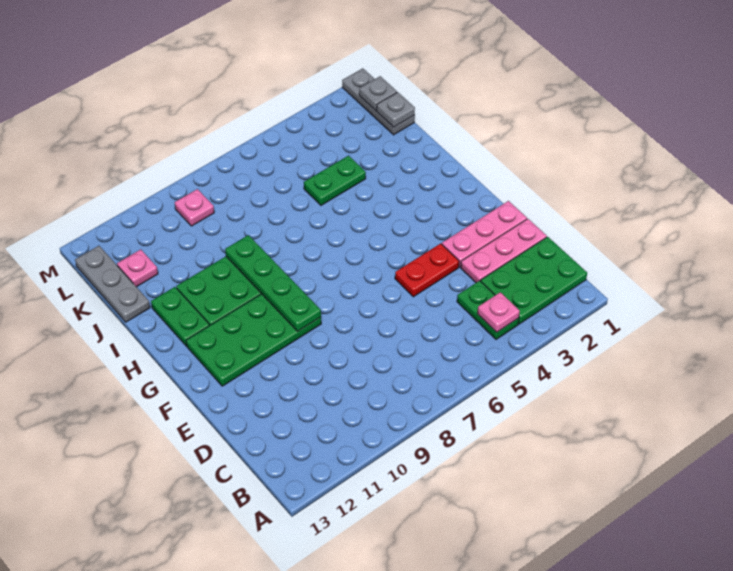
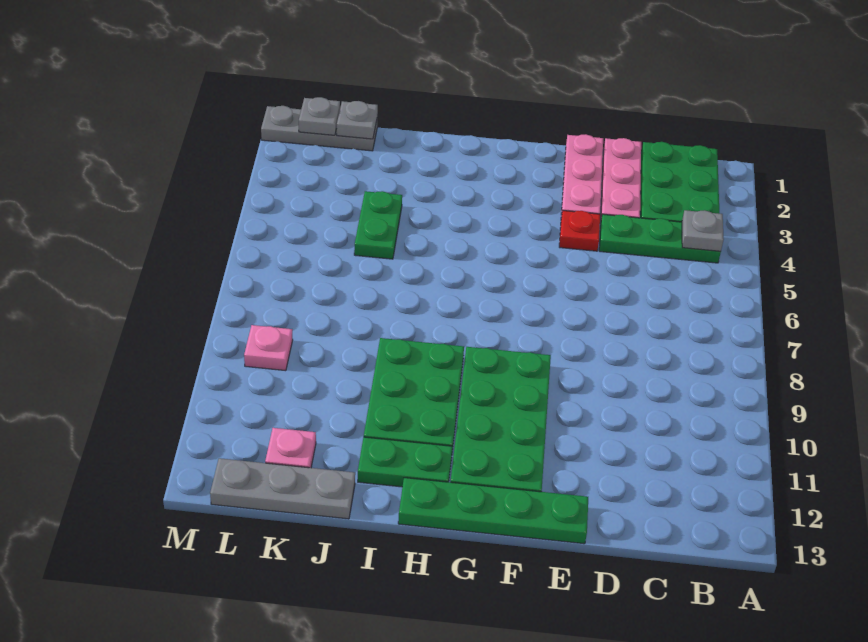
green plate B4:C4 level 1 -> green plate B4:D4 level 1
pink plate B4 level 2 -> grey plate B4 level 2
red plate E4:E5 level 1 -> red plate E4 level 1
green plate F9:I9 level 2 -> green plate E13:H13 level 1

